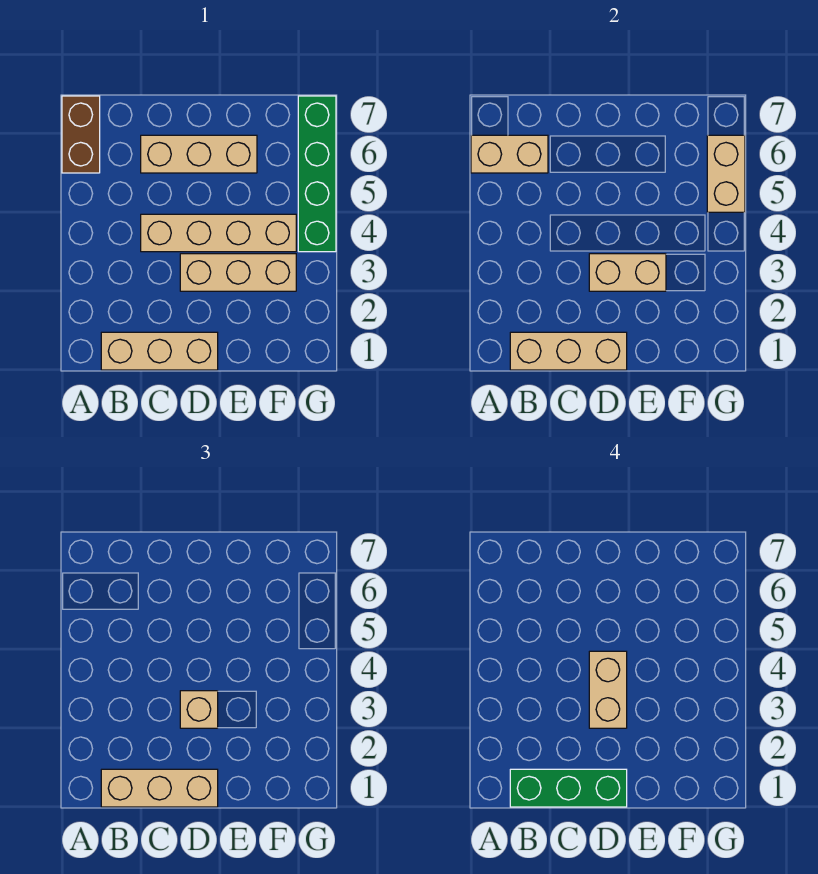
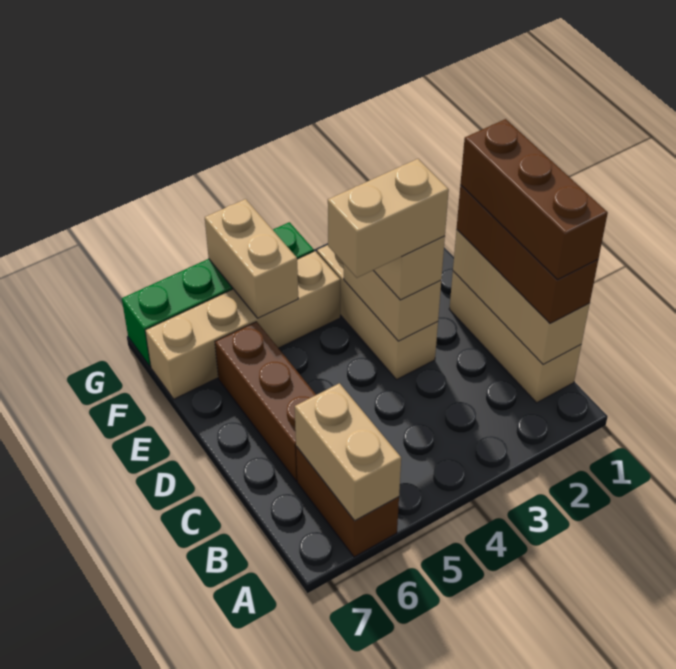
brown brick A6:A7 level 1 -> brown brick A6:B6 level 1
tan brick B1:D1 level 3 -> brown brick B1:D1 level 3
green brick B1:D1 level 4 -> brown brick B1:D1 level 4
tan brick C4:F4 level 1 -> tan brick F4:F7 level 1
tan brick C6:E6 level 1 -> brown brick C6:E6 level 1
tan brick G5:G6 level 2 -> tan brick F5:G5 level 2

